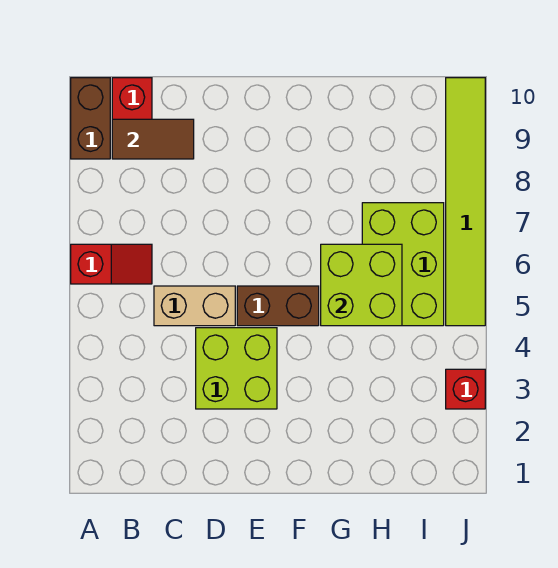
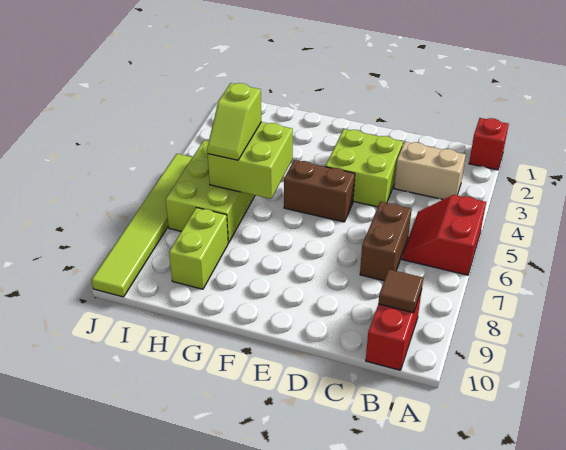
red slope A6:B6 level 1 top A -> red slope A5:B6 level 1 top A
brown brick A9:A10 level 1 -> brown brick C6:C7 level 1
brown tile B9:C9 level 2 -> brown tile B9 level 2
tan brick C5:D5 level 1 -> tan brick B3:C3 level 1
none -> lime slope H5:H6 level 3 top 5
none -> lime brick H8:H9 level 1
red brick J3 level 1 -> red brick A1 level 1

